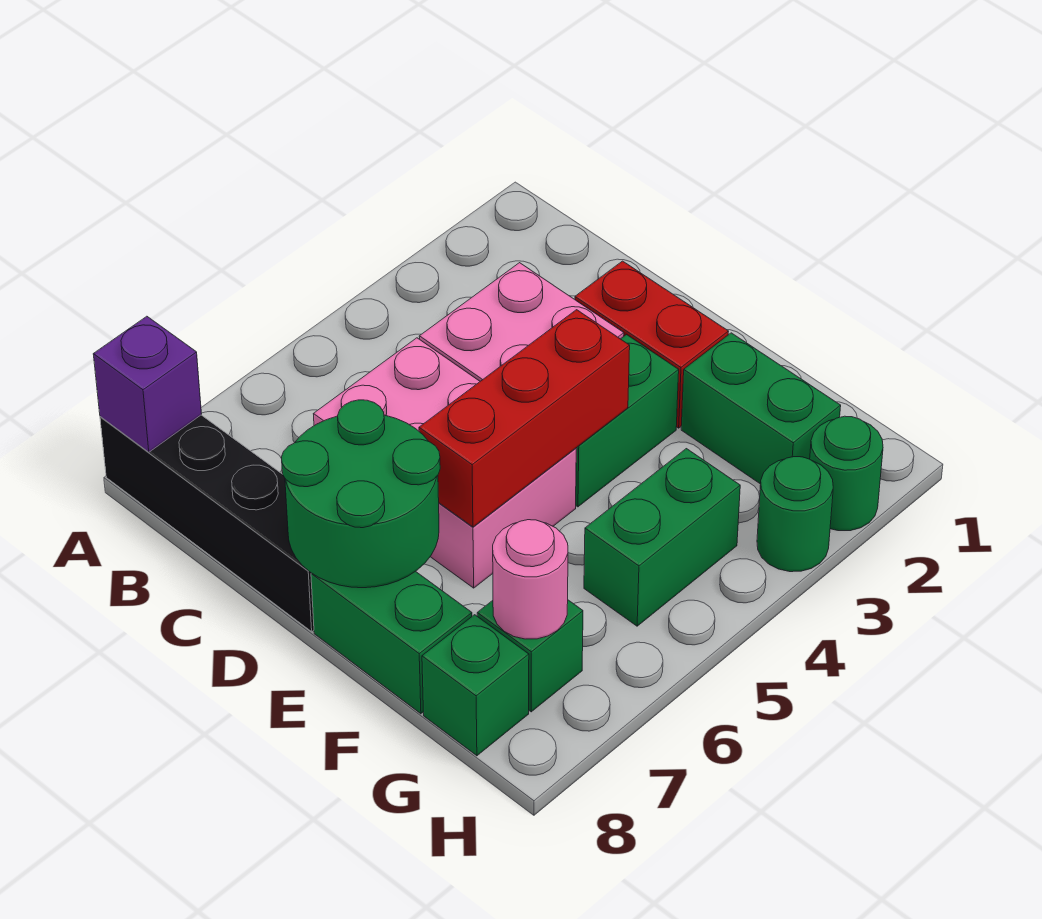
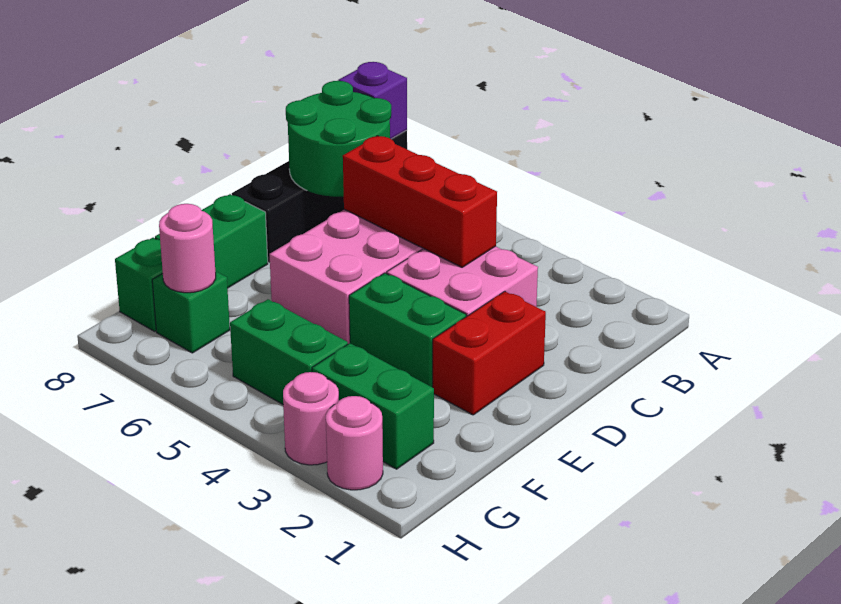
green round brick D7:E8 level 2 -> green round brick B7:C8 level 2
red brick E4:E6 level 2 -> red brick C4:C6 level 2
green brick F2:G2 level 1 -> green brick G2:G3 level 1
green round brick H2 level 1 -> pink round brick H2 level 1
green round brick H3 level 1 -> pink round brick H3 level 1

